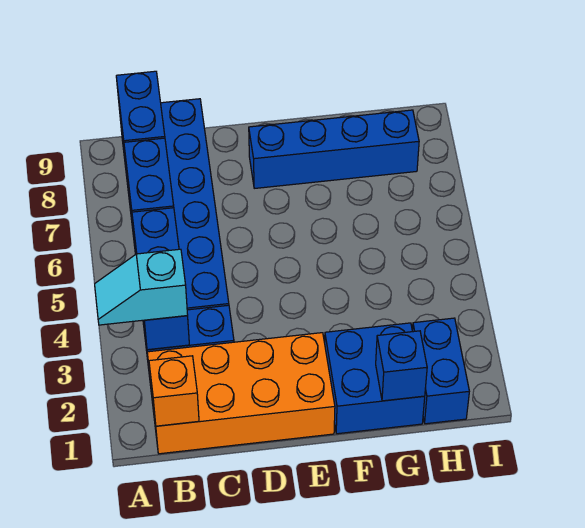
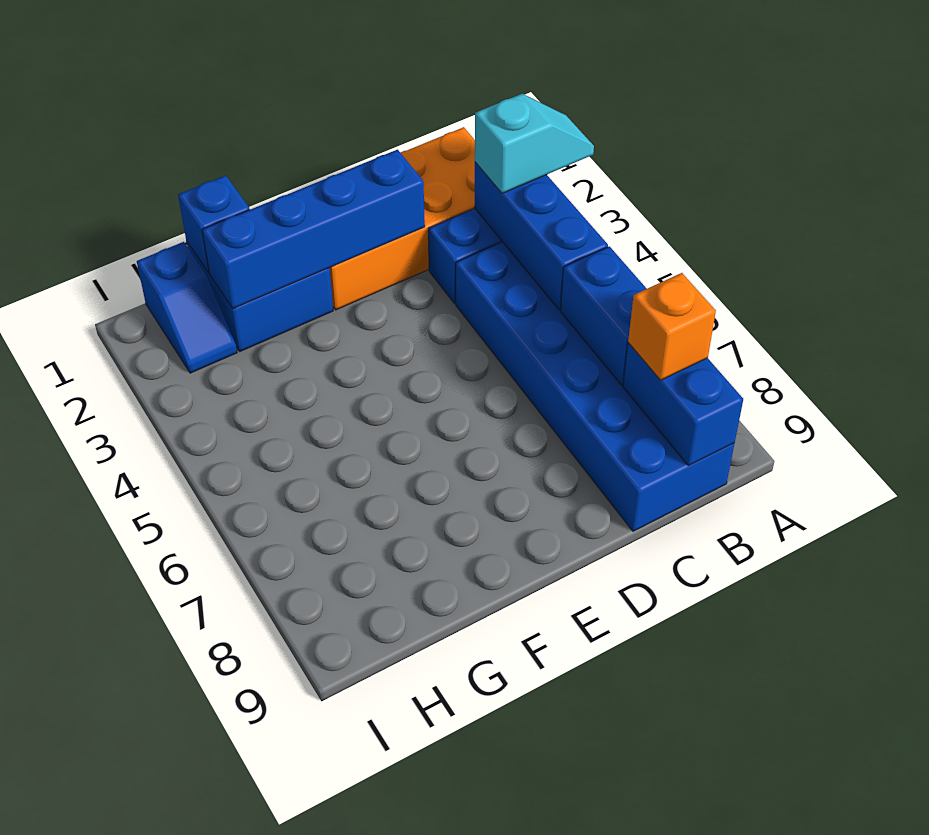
orange brick B1 level 2 -> orange brick B8 level 3
blue brick E8:H8 level 1 -> blue brick D2:G2 level 2
blue brick H1:H2 level 1 -> blue slope H1:H2 level 1 top 1

